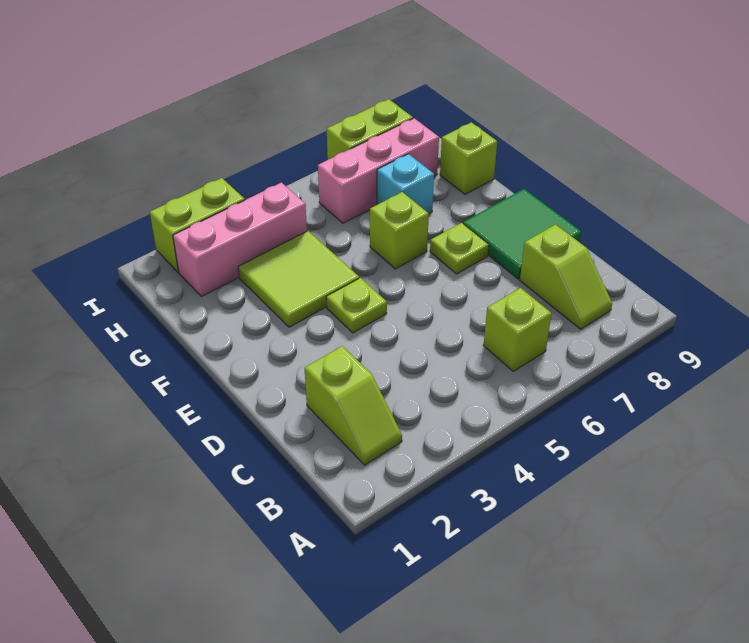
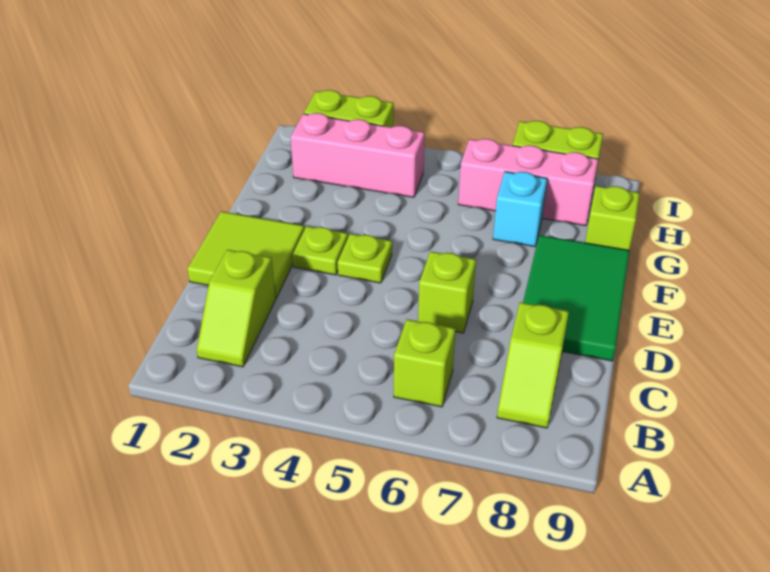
green tile D8:E9 level 1 -> green tile D8:F9 level 1
lime plate E7 level 1 -> lime plate E3 level 1
lime tile F3:G4 level 1 -> lime tile D1:E2 level 1
lime brick F6 level 1 -> lime brick D6 level 1

